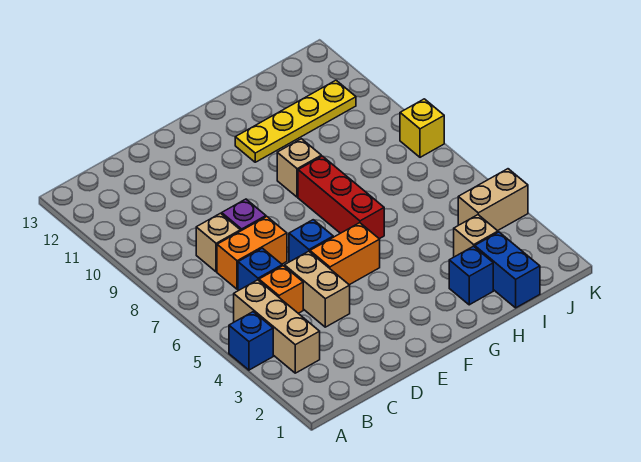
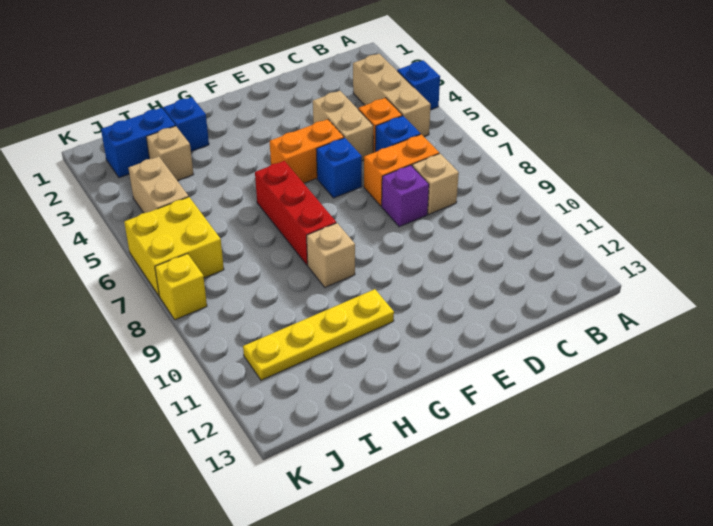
blue brick I1:I2 level 1 -> blue brick I2:J2 level 1
tan brick J4:K4 level 1 -> tan brick J4:J5 level 1
none -> yellow brick J6:K7 level 1

